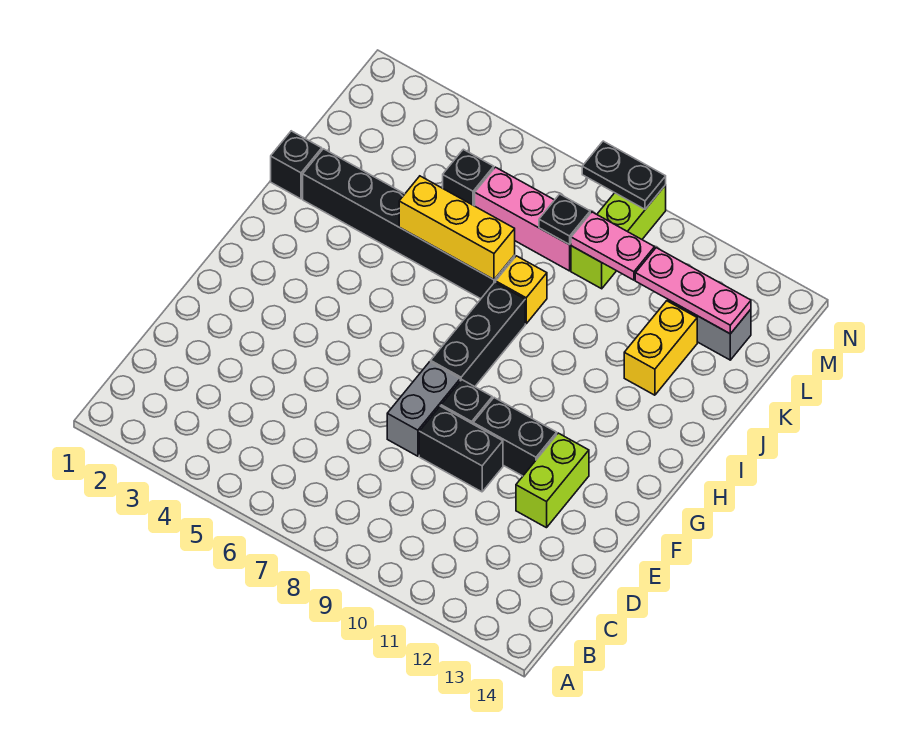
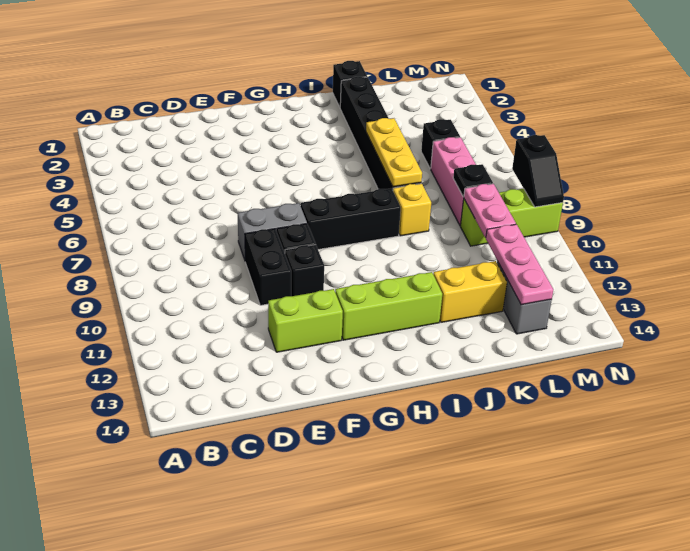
black brick F10:F11 level 1 -> black brick F10 level 1
none -> lime brick G12:I12 level 1
yellow brick J5:J7 level 2 -> yellow plate J5:J7 level 2
black plate N8:N9 level 2 -> black slope N8:N9 level 2 top 8

